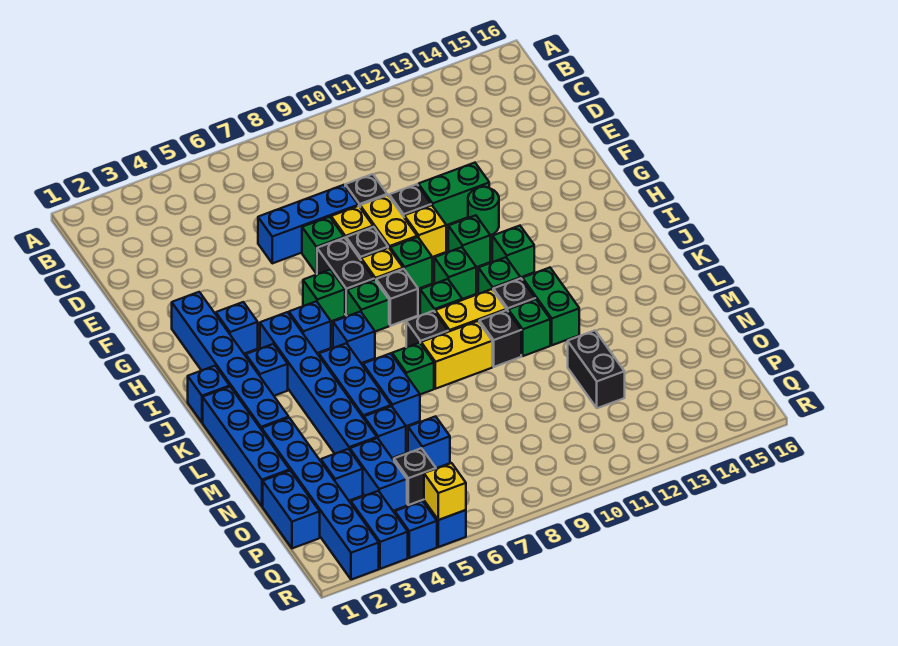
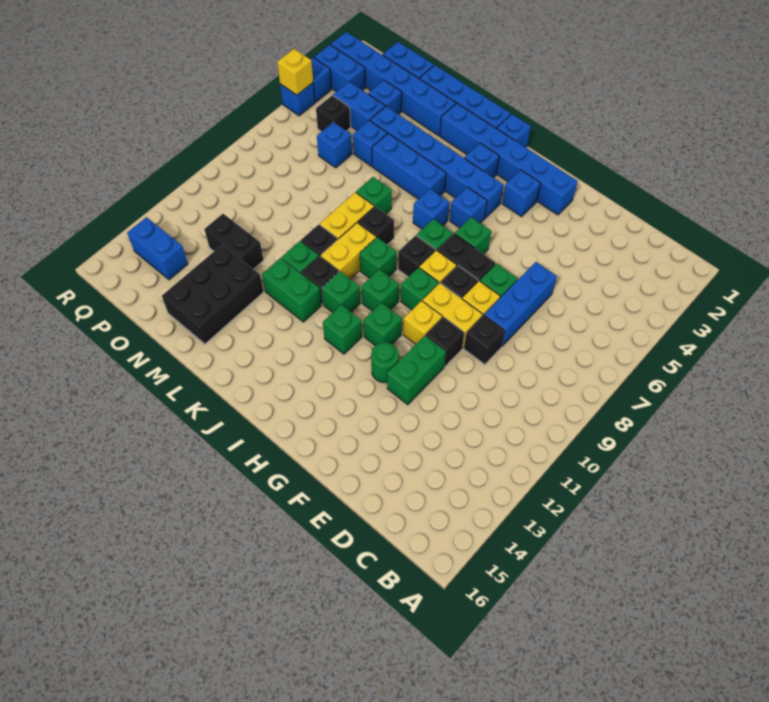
blue brick L6:M6 level 1 -> blue brick P14:Q14 level 1
none -> black brick M13:N15 level 1

